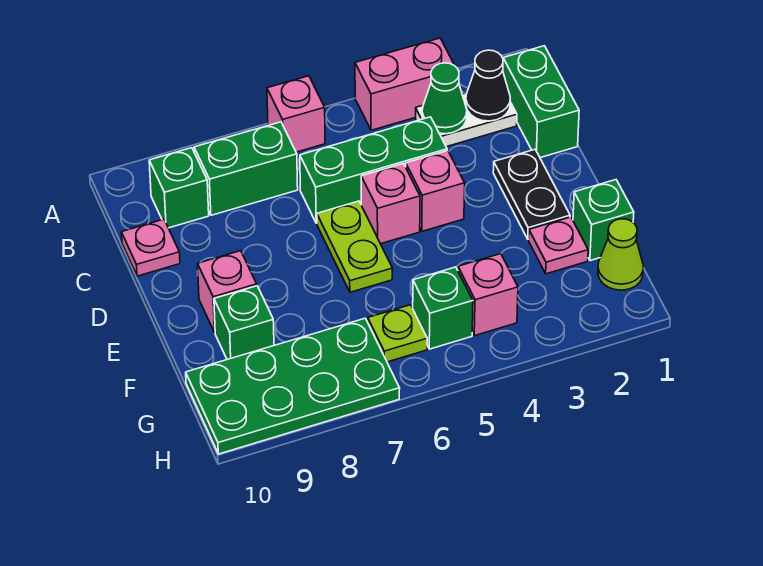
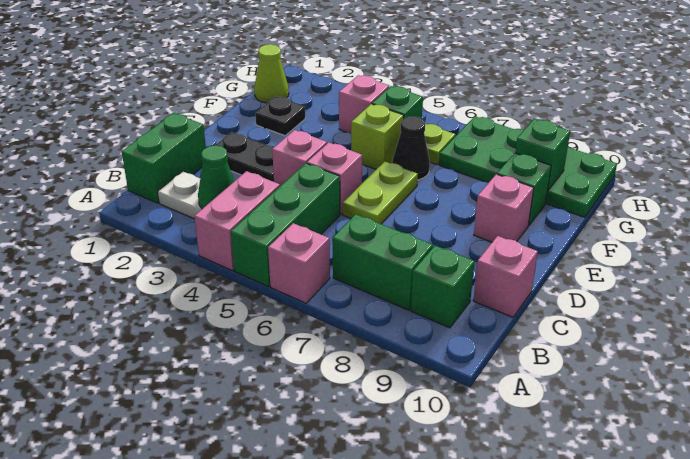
pink brick A3:A4 level 1 -> pink brick A4:B4 level 1
black cone B2 level 2 -> black cone F6 level 1
green brick C4:C6 level 1 -> green brick A5:C5 level 1
pink plate C10 level 1 -> pink brick C10 level 1
black plate D2:E2 level 1 -> black plate D2:D3 level 1
green brick F1 level 1 -> green brick G9 level 2
pink plate F2 level 1 -> black plate F2 level 1
none -> lime brick F5 level 1

